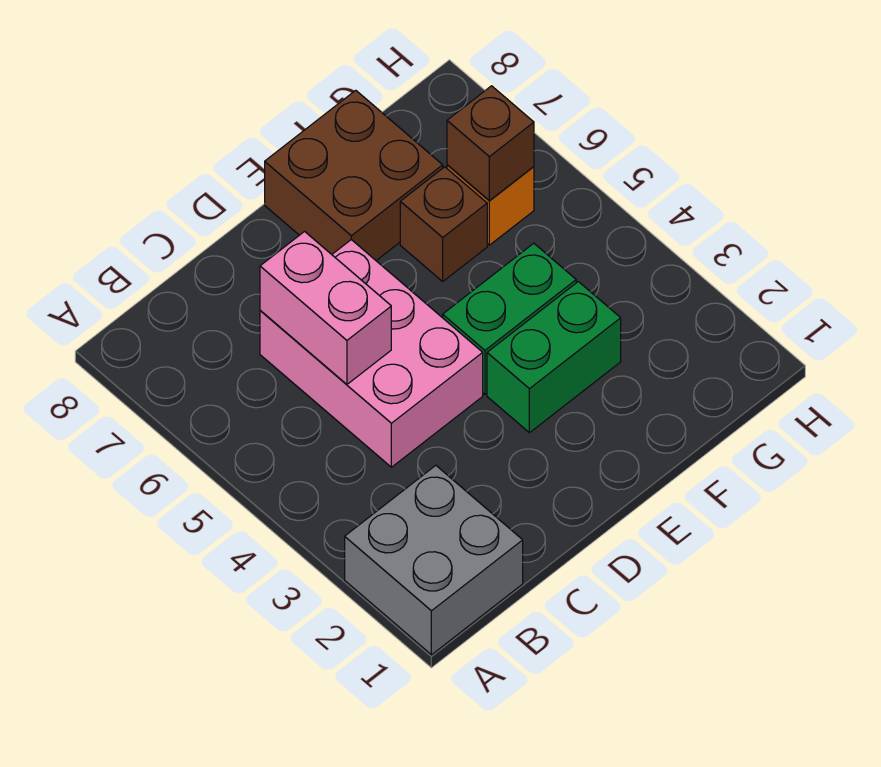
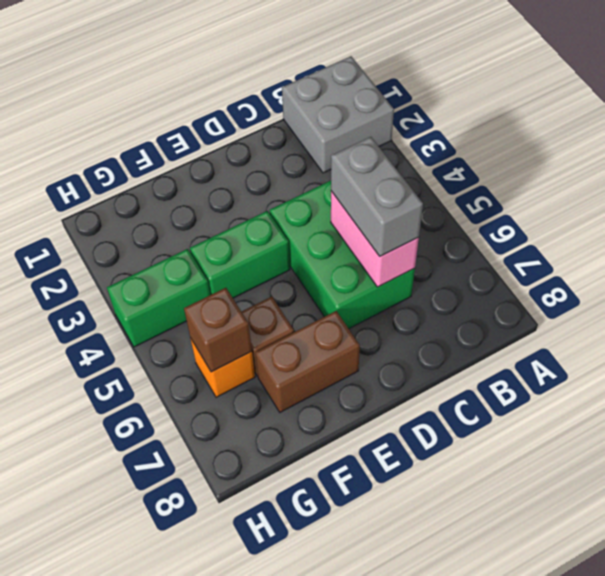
pink brick C4:D6 level 1 -> green brick C4:D6 level 1
none -> grey brick C5:C6 level 3
green brick E3:F3 level 1 -> green brick G4:H4 level 1
brown brick E7:F8 level 1 -> brown brick E7:F7 level 1

